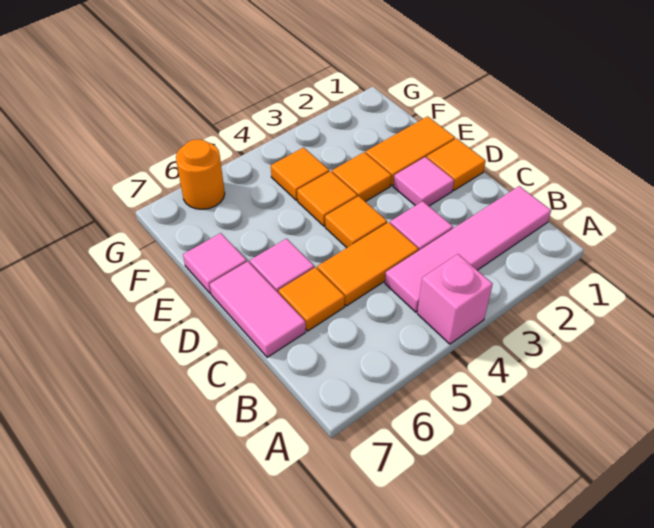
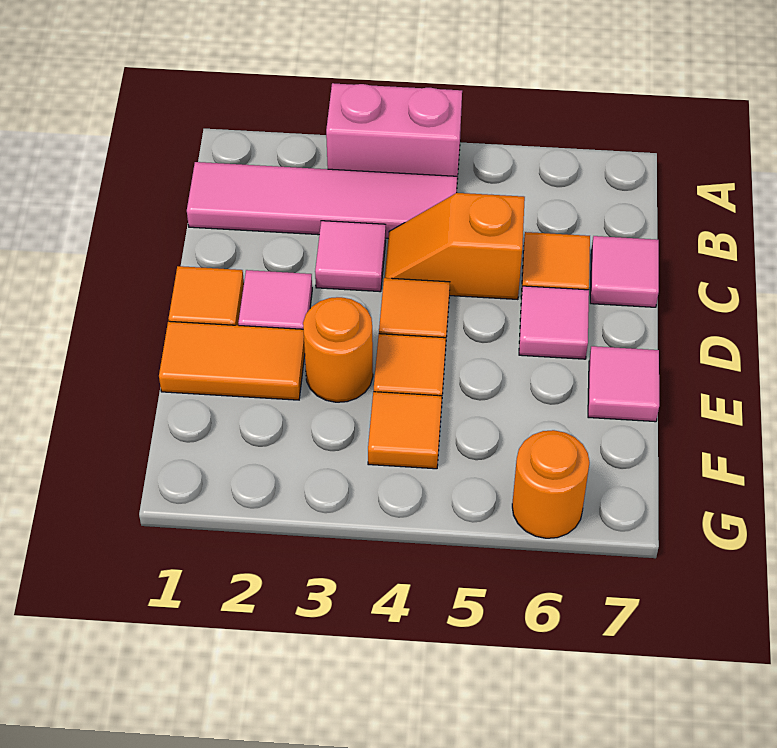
pink brick A4 level 1 -> pink brick A3:A4 level 1
orange tile C4:C5 level 1 -> orange slope C4:C5 level 1 top 5
pink tile C7:D7 level 1 -> pink tile C7 level 1
orange tile E3 level 1 -> orange round brick E3 level 1

